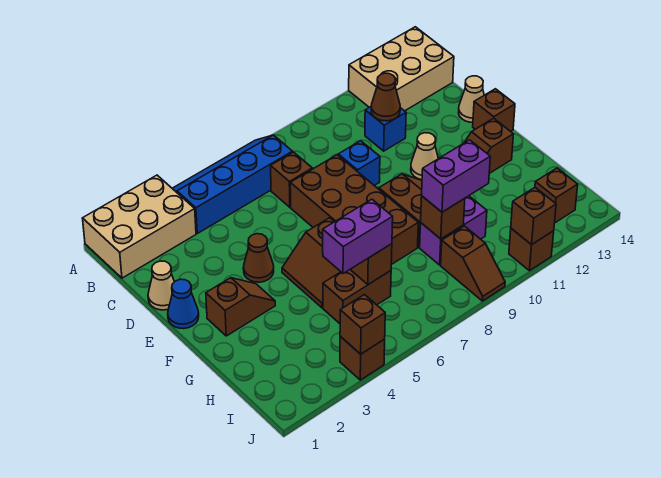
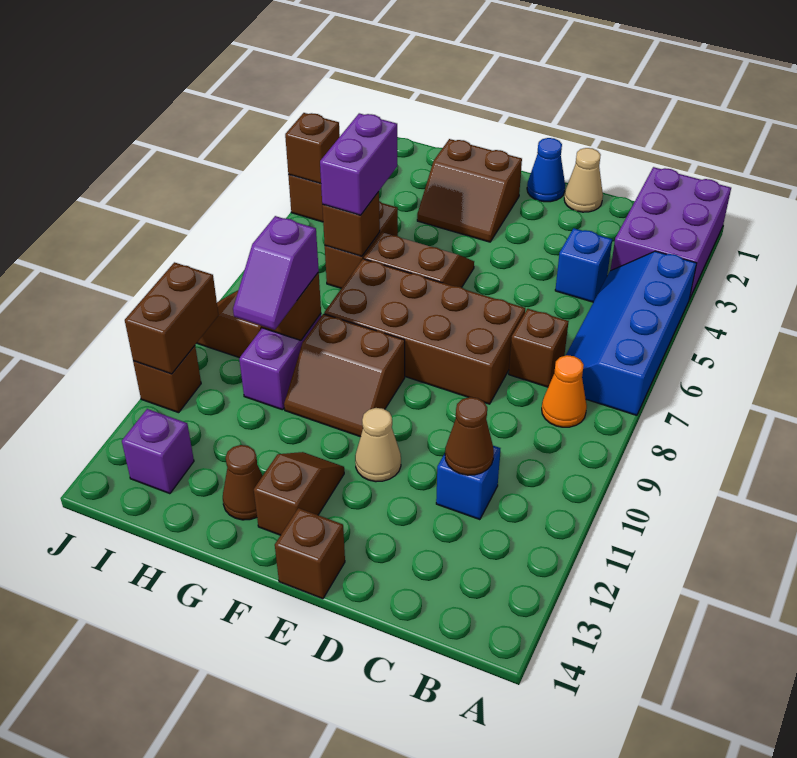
tan brick A1:B3 level 1 -> purple brick A1:B3 level 1
blue slope A4:B7 level 1 top B -> blue slope A4:B7 level 1 top A
tan brick A12:B14 level 1 -> none
none -> orange cone B8 level 1
blue brick D9 level 1 -> blue brick C4 level 1
tan cone D14 level 1 -> none
brown cone E4 level 1 -> brown cone G13 level 1
brown slope F2:F3 level 1 top 2 -> brown slope F2:G3 level 1 top 2
purple brick H9:H10 level 3 -> purple slope H9:H10 level 3 top 9
brown brick I13 level 1 -> purple brick I13 level 1
brown brick J11 level 2 -> brown brick J10:J11 level 2

